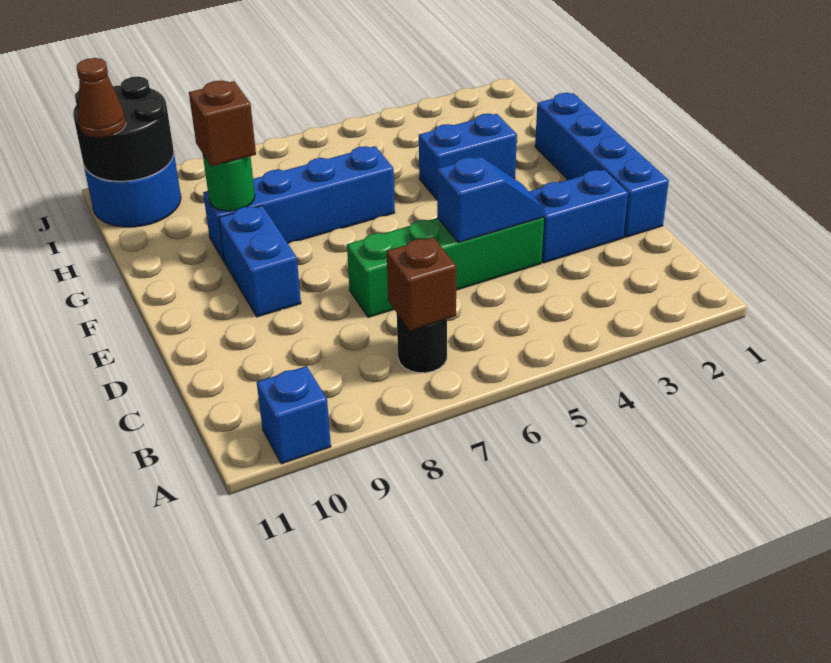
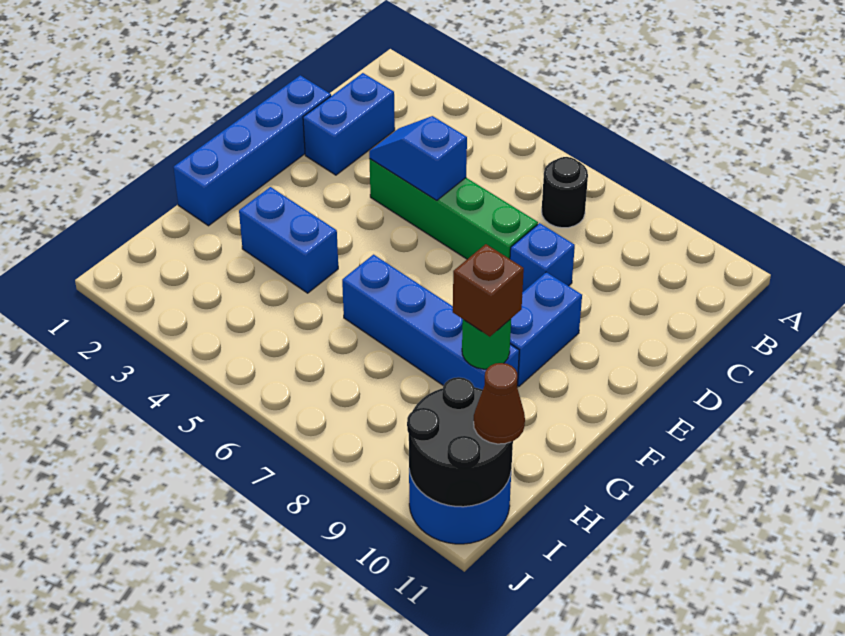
blue brick A10 level 1 -> blue brick D8 level 1
brown brick B7 level 2 -> none
blue brick D2:D3 level 1 -> blue brick C2:D2 level 1

